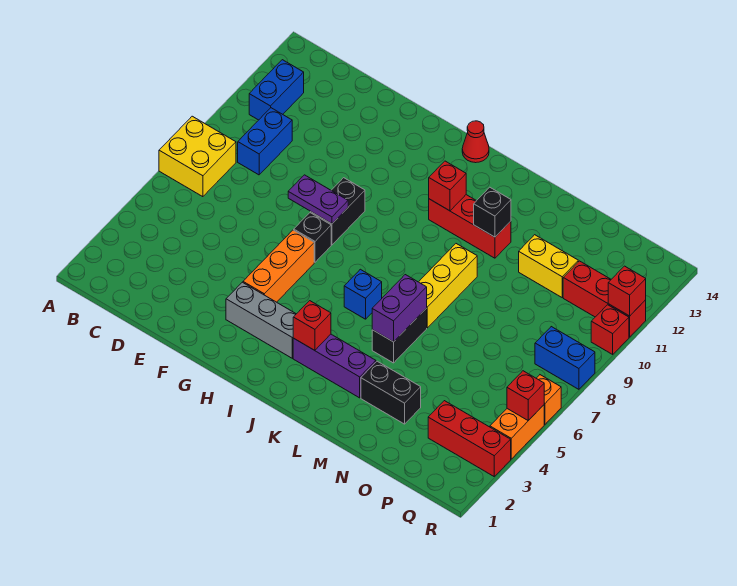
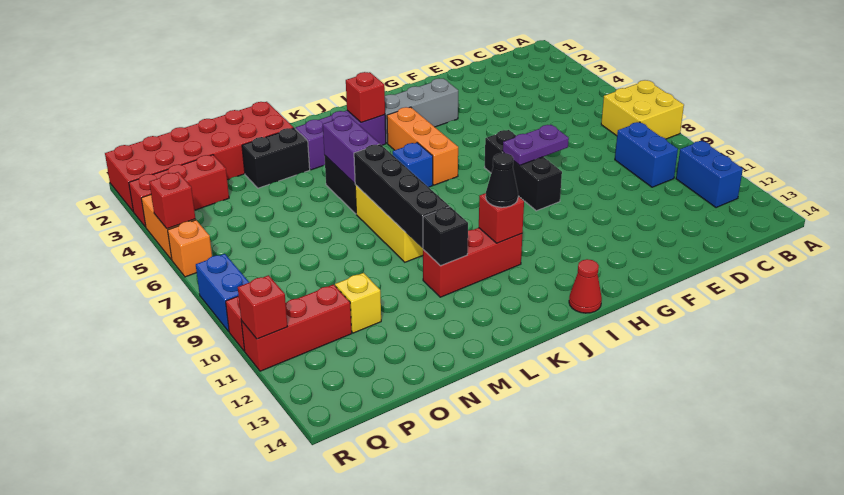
orange brick G4:G6 level 1 -> orange brick I4:I6 level 1
none -> black cone J11 level 3
none -> black brick L7:L10 level 2
none -> red brick M1:R2 level 1
yellow brick N11:O11 level 1 -> yellow brick O11 level 1
blue brick Q8:R8 level 1 -> blue brick R8:R9 level 1

